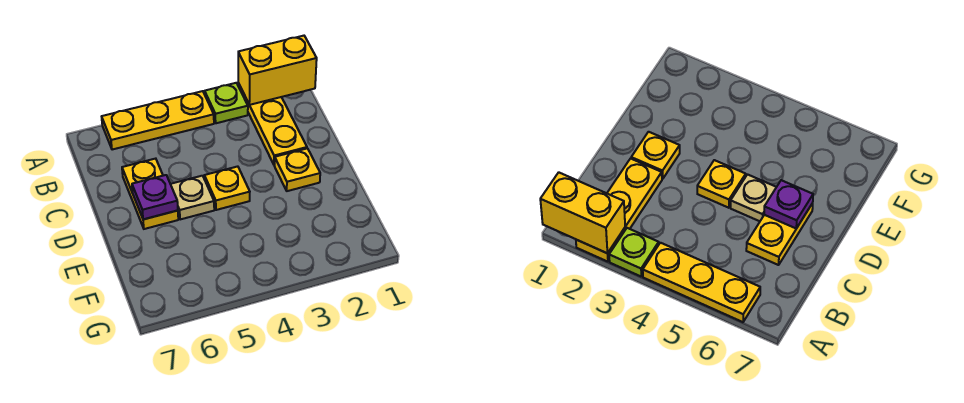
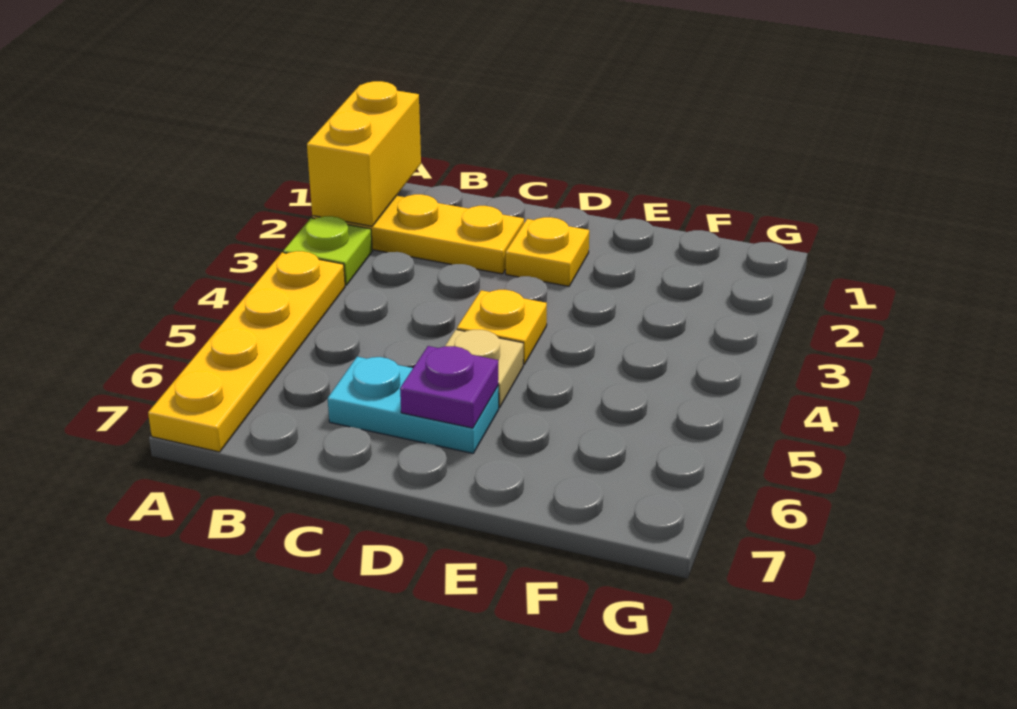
yellow plate A4:A6 level 1 -> yellow plate A4:A7 level 1
yellow plate C6:D6 level 1 -> cyan plate C6:D6 level 1

